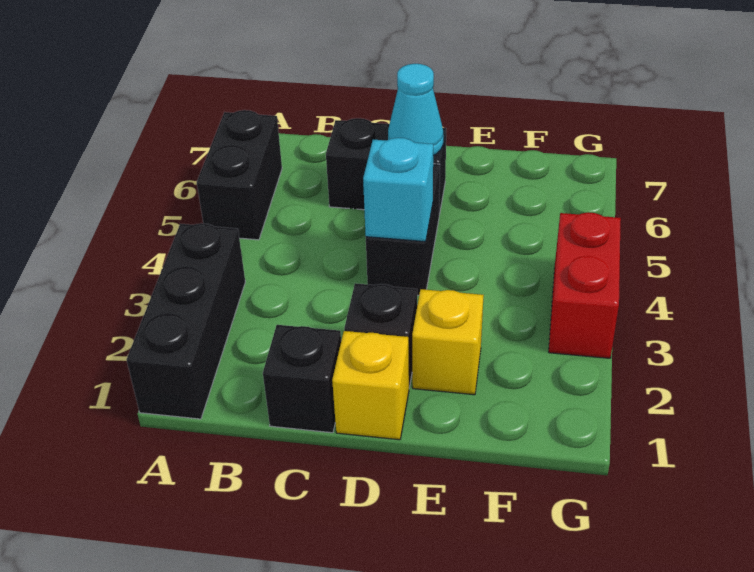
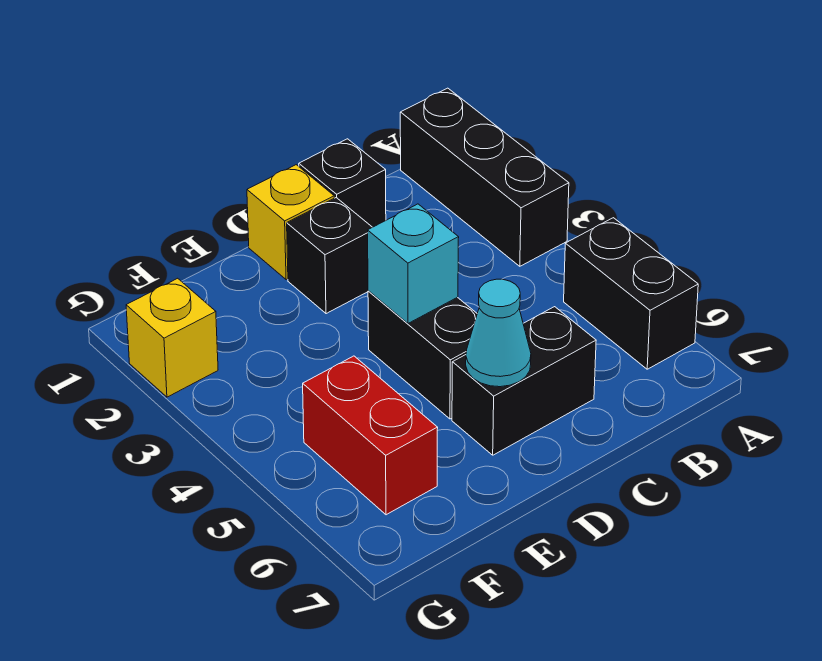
yellow brick E2 level 1 -> yellow brick G2 level 1
red brick G3:G4 level 1 -> red brick F5:F6 level 1

